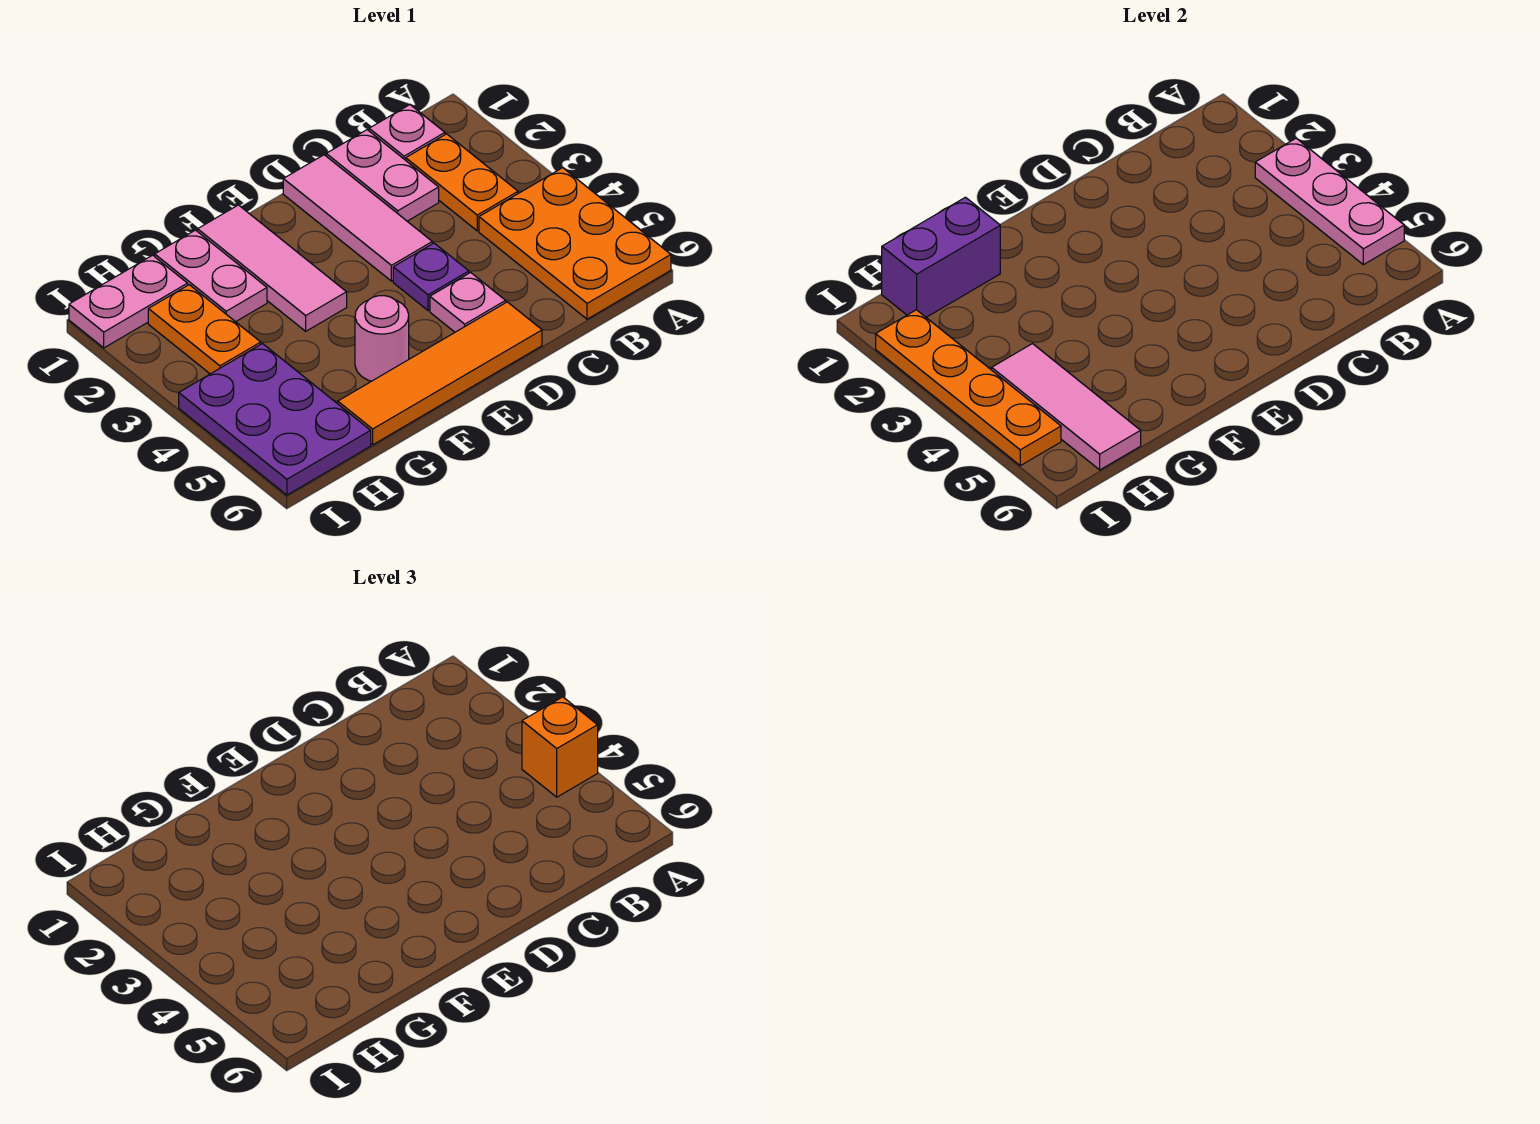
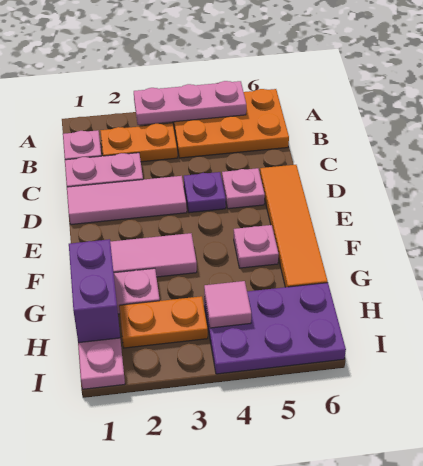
orange brick A4 level 3 -> none
pink round brick F5 level 1 -> pink plate F5 level 1
pink tile H4:H6 level 2 -> pink tile H4 level 2
orange plate I2:I5 level 2 -> none

